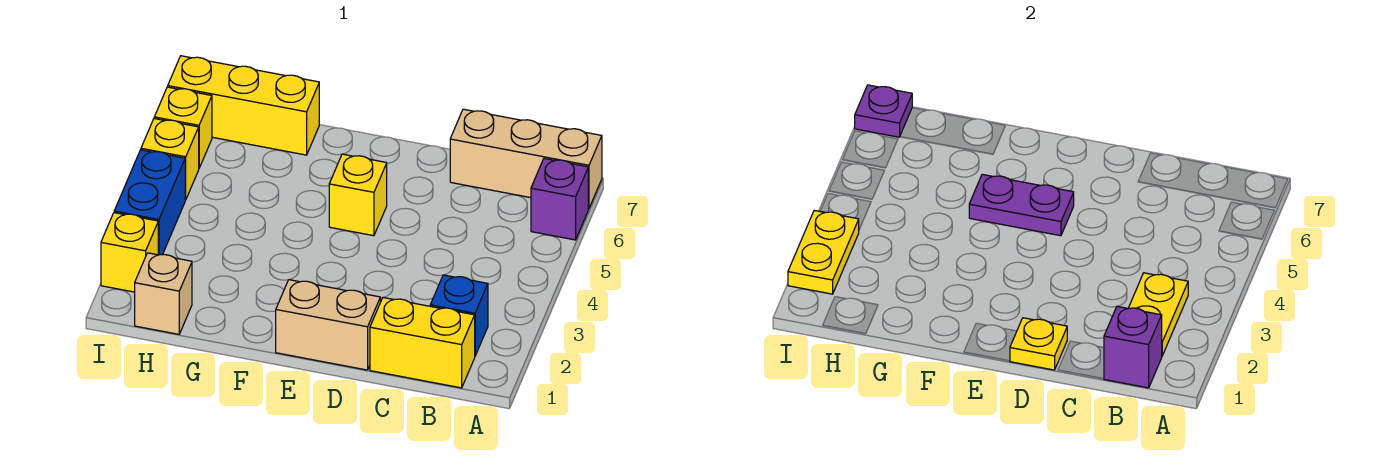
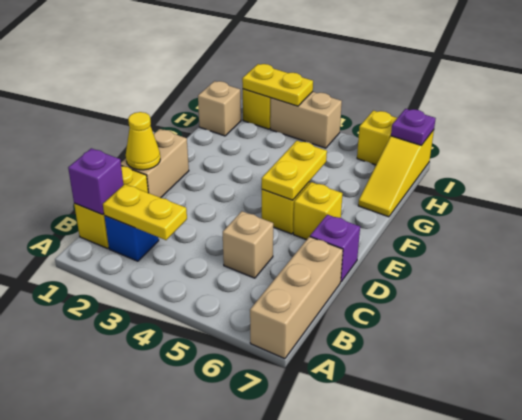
purple brick A6 level 1 -> purple brick D7 level 1
none -> tan brick C5 level 1
yellow plate D1 level 2 -> yellow cone D1 level 2
purple plate E5:F5 level 2 -> yellow plate E5:F5 level 2
yellow brick G7:I7 level 1 -> yellow slope G7:I7 level 1 top I
blue brick I3:I4 level 1 -> tan brick I3:I4 level 1
yellow brick I5 level 1 -> yellow brick E6 level 1

